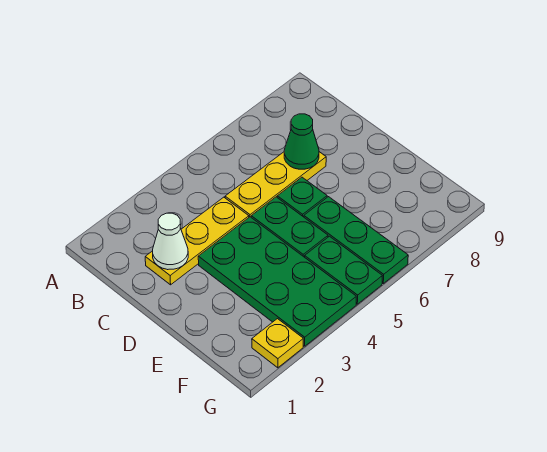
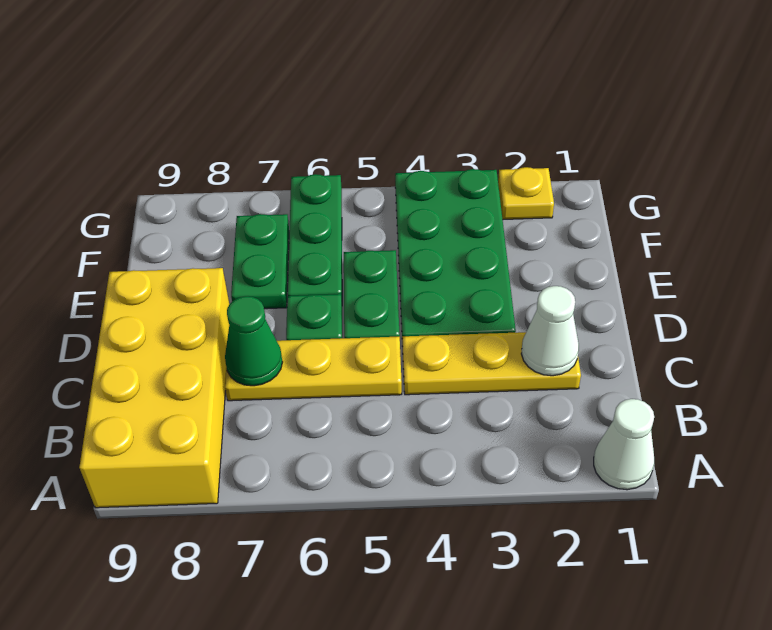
none -> white cone A1 level 1
none -> yellow brick A8:D9 level 1
green plate F5:G5 level 1 -> green plate E7:F7 level 1

